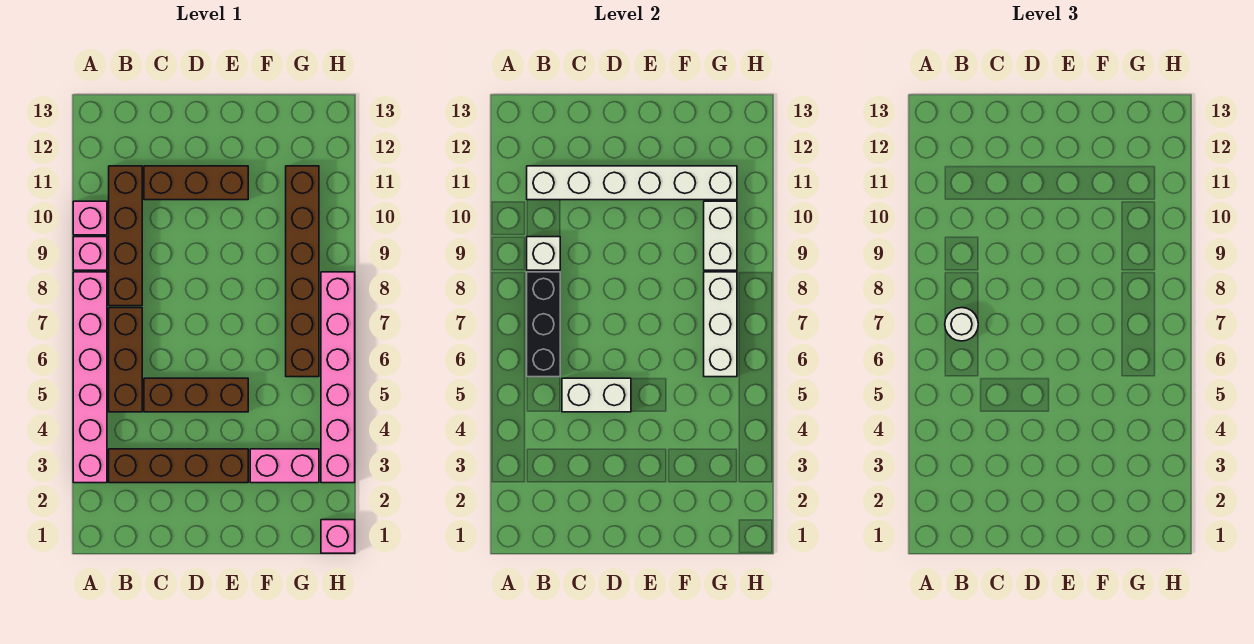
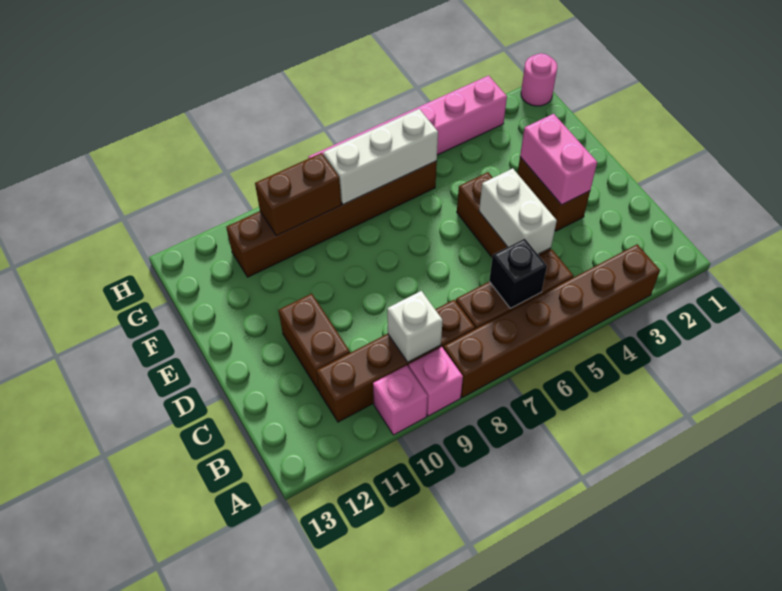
pink brick A3:A8 level 1 -> brown brick A3:A8 level 1
brown brick B3:E3 level 1 -> brown brick D3:E3 level 1
black brick B6:B8 level 2 -> black brick B6 level 2
white round brick B7 level 3 -> none
white brick B11:G11 level 2 -> none
brown brick C11:E11 level 1 -> brown brick C11:D11 level 1
pink brick F3:G3 level 1 -> pink brick D3:E3 level 2
white brick G9:G10 level 2 -> brown brick G9:G10 level 2
pink brick H1 level 1 -> pink round brick H1 level 1

